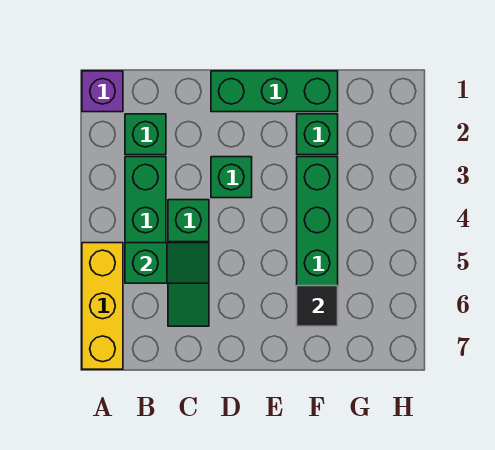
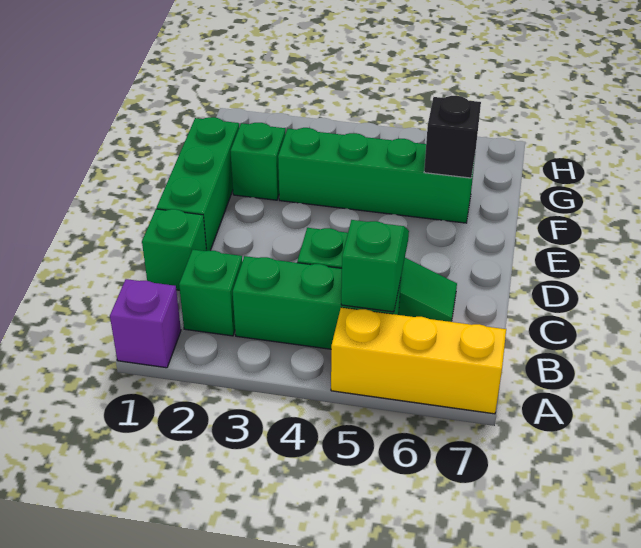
green brick D3 level 1 -> green brick C1 level 1
black tile F6 level 2 -> black brick F6 level 2

